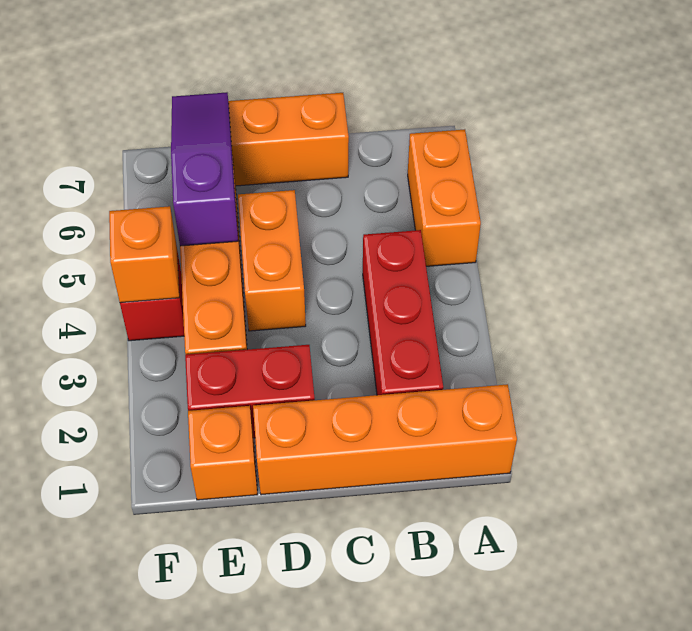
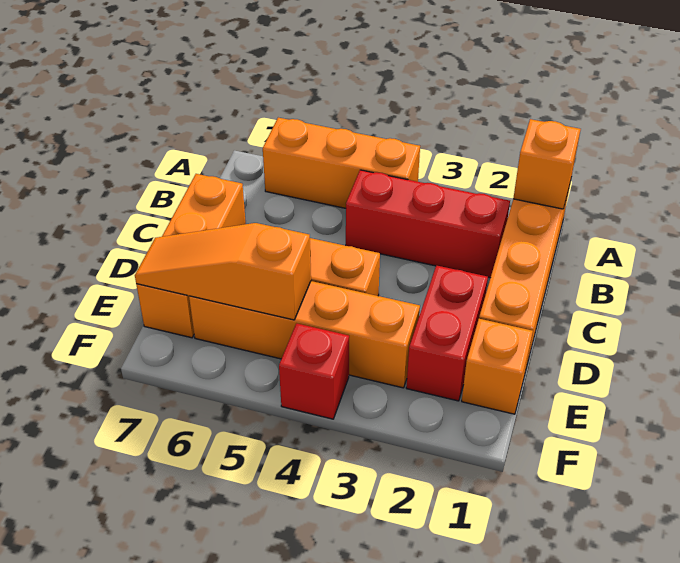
orange brick A5:A6 level 1 -> orange brick A4:A6 level 1
purple slope E5:E7 level 2 top 5 -> orange slope E5:E7 level 2 top 5
orange brick F4 level 2 -> orange brick A1 level 2

